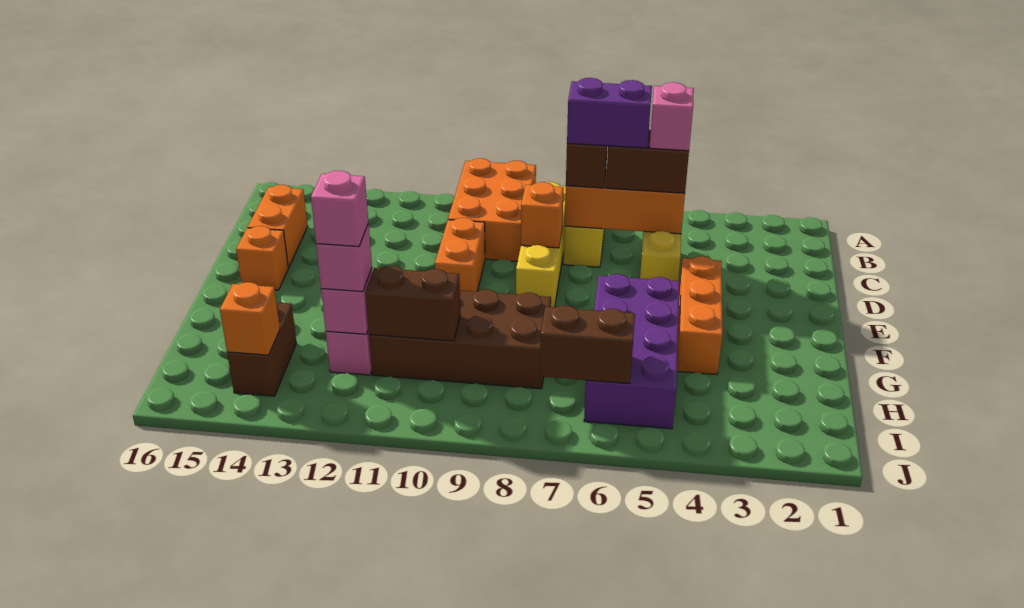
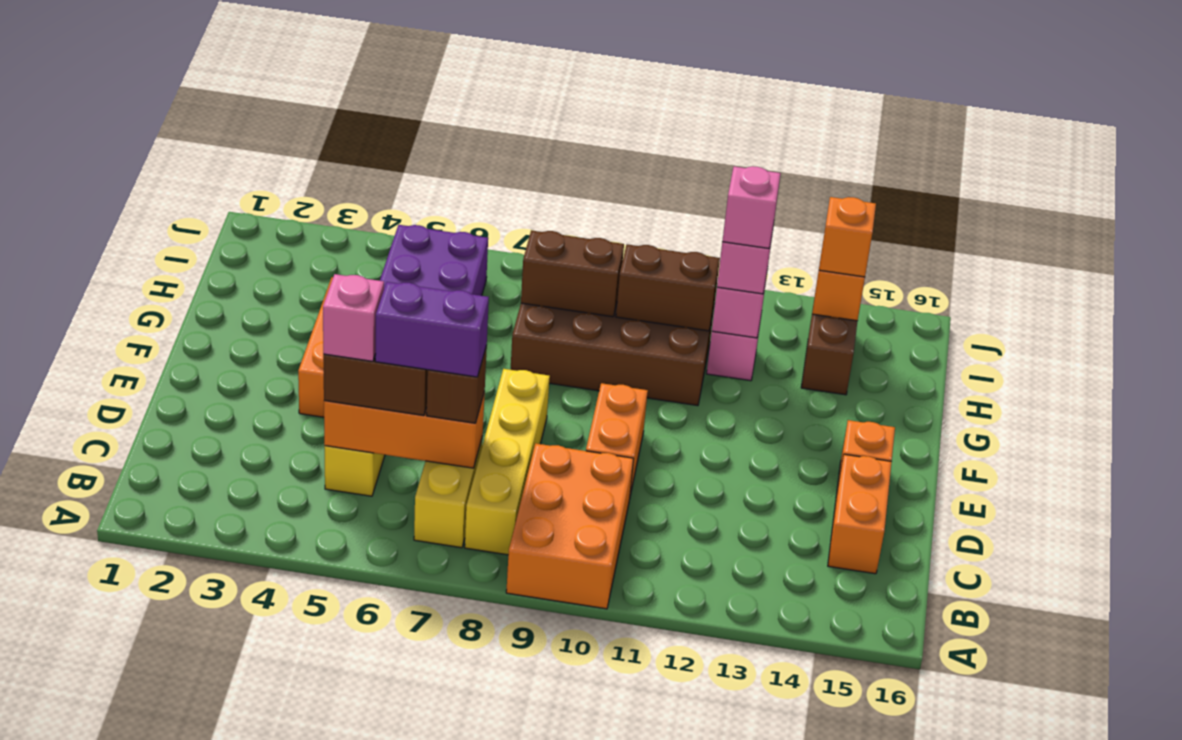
orange brick D8 level 2 -> orange brick I14 level 3
brown brick I6:I7 level 2 -> brown brick H8:H9 level 2

